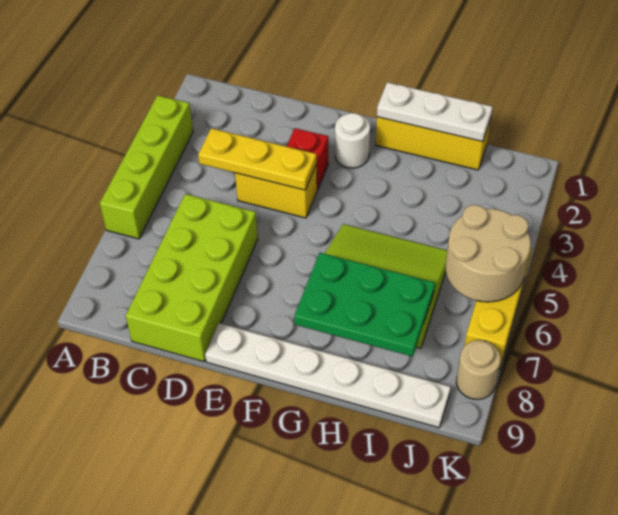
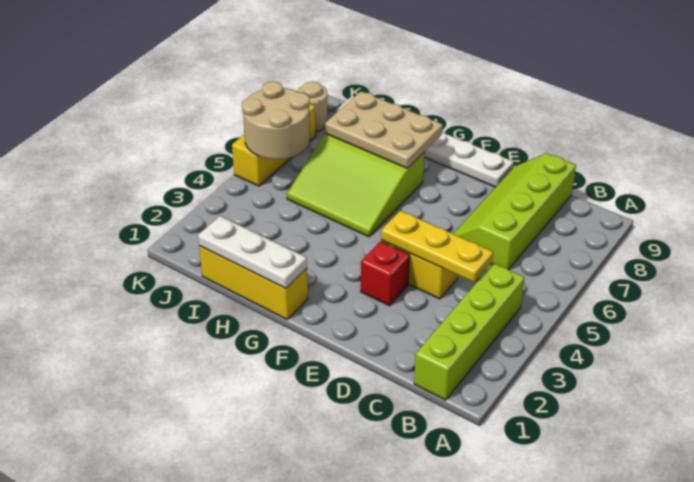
lime brick A3:A6 level 1 -> lime brick B1:B4 level 1
lime brick C6:D9 level 1 -> lime slope C6:D9 level 1 top C
white round brick F2 level 1 -> none
green plate G7:I8 level 2 -> tan plate G7:I8 level 2

